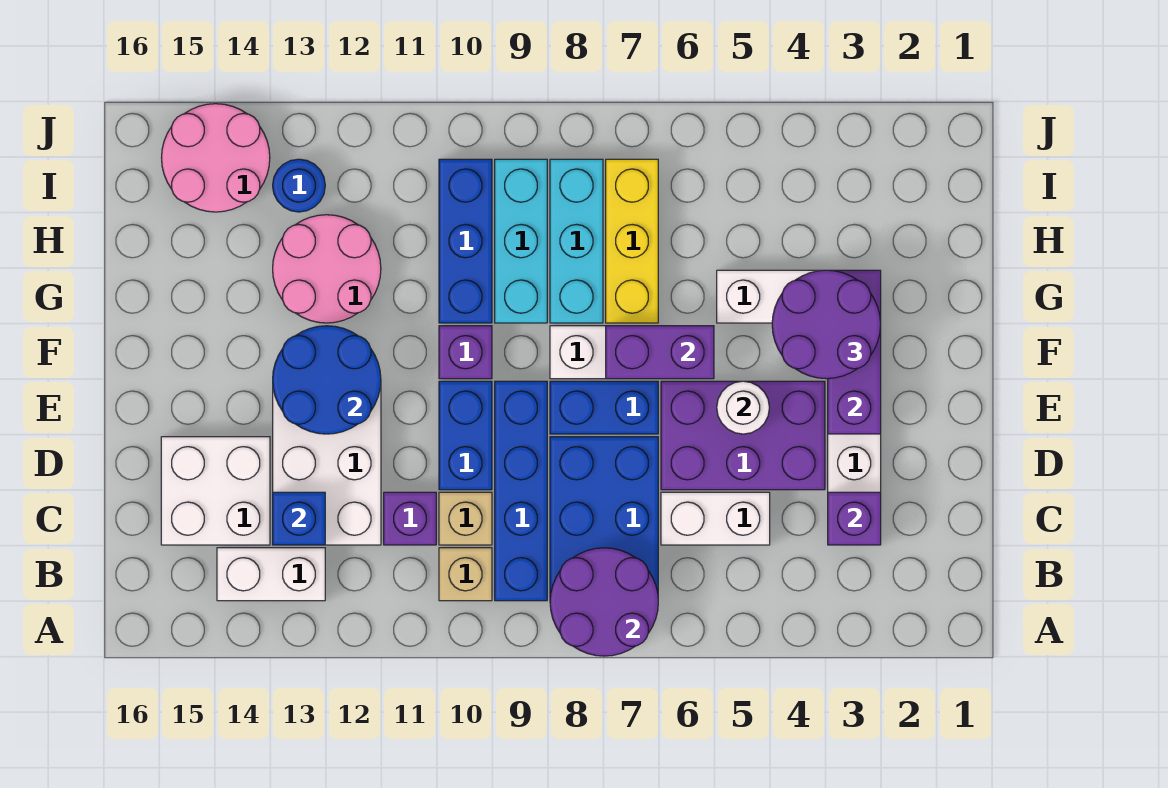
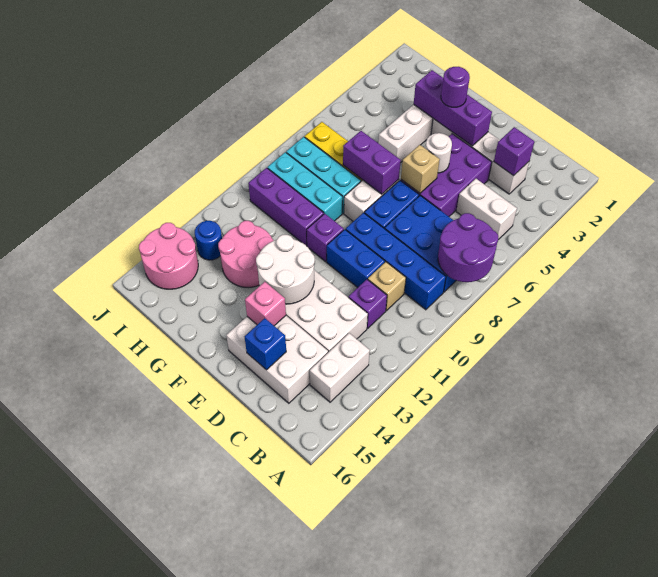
tan brick B10 level 1 -> tan brick E6 level 2
white brick C5:C6 level 1 -> white brick B5:C5 level 1
blue brick C13 level 2 -> blue brick D15 level 2
white brick C14:D15 level 1 -> white brick C14:E15 level 1
blue round brick E12:F13 level 2 -> white round brick E12:F13 level 2
none -> pink brick E14 level 2
purple round brick F3:G4 level 3 -> purple round brick F3 level 3
purple brick F6:F7 level 2 -> purple brick F7:G7 level 2
blue brick G10:I10 level 1 -> purple brick G10:I10 level 1

